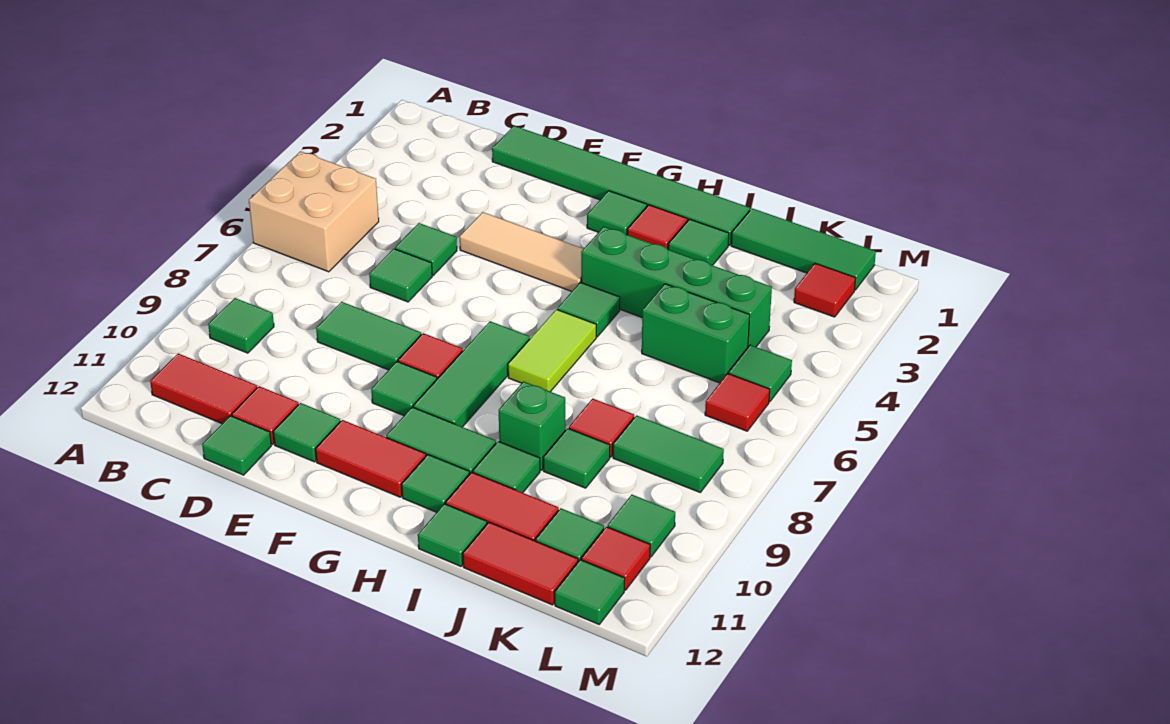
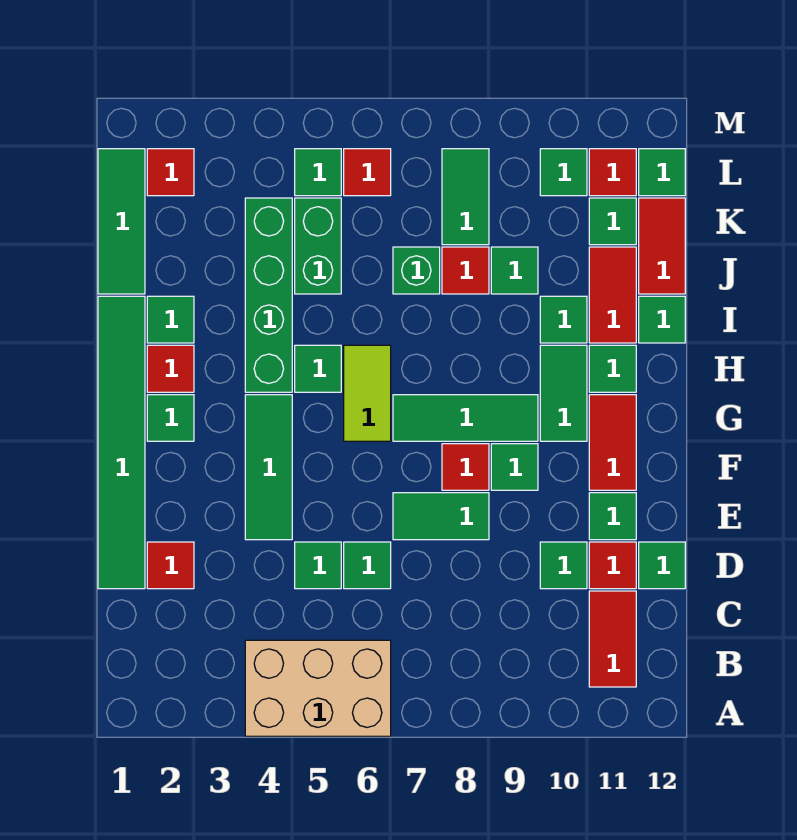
tan brick A5:B6 level 1 -> tan brick A4:B6 level 1
green tile B9 level 1 -> green tile D10 level 1
none -> red tile D2 level 1
green tile D8:E8 level 1 -> green tile E7:E8 level 1
tan tile E4:G4 level 1 -> green tile E4:G4 level 1
lime tile H6:H7 level 1 -> lime tile G6:H6 level 1
green brick I9 level 1 -> green brick J7 level 1

